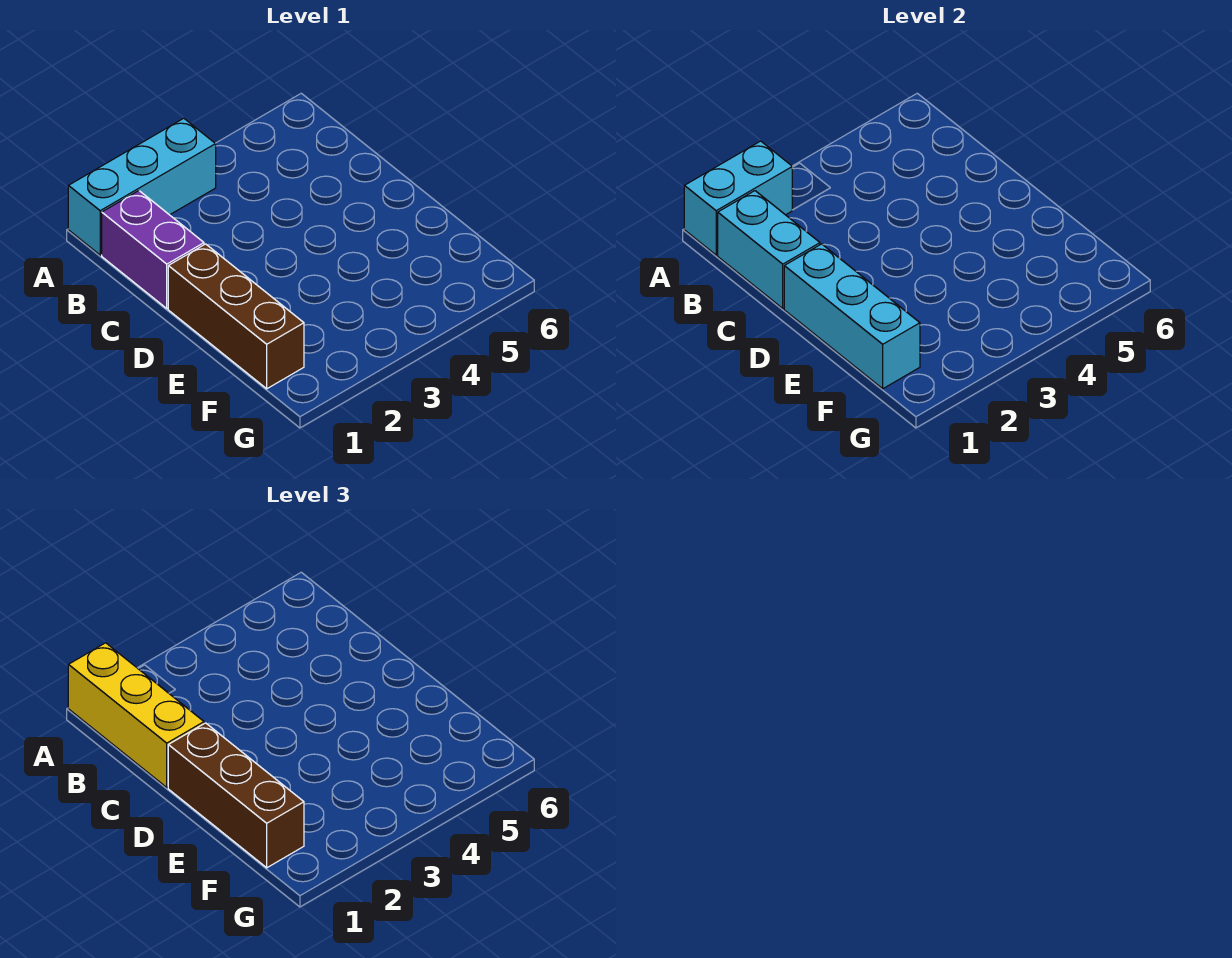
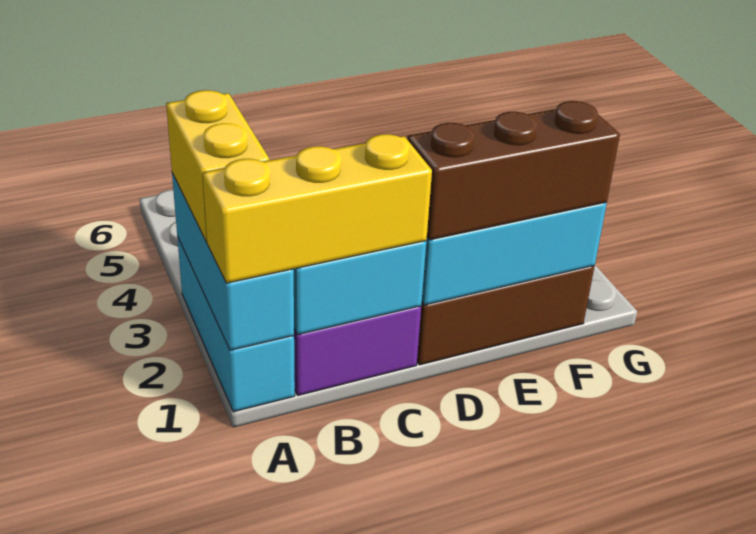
cyan brick A1:A2 level 2 -> cyan brick A1:A3 level 2
none -> yellow brick A2:A3 level 3

